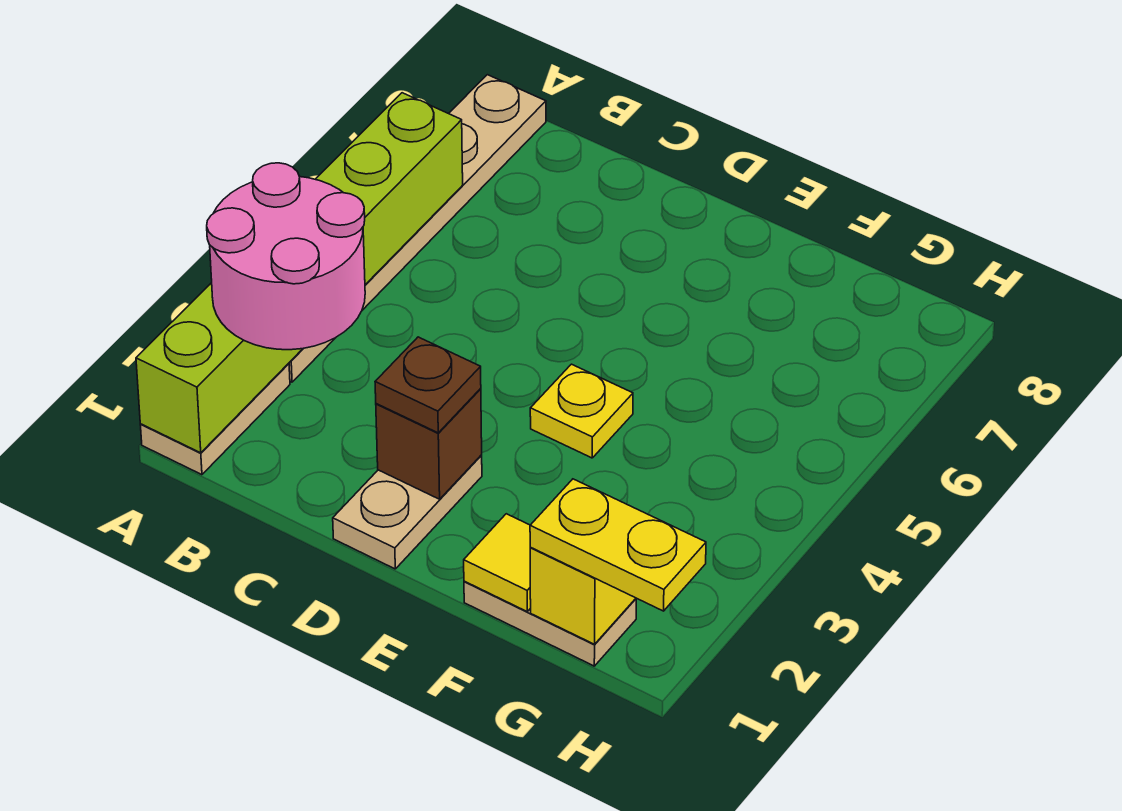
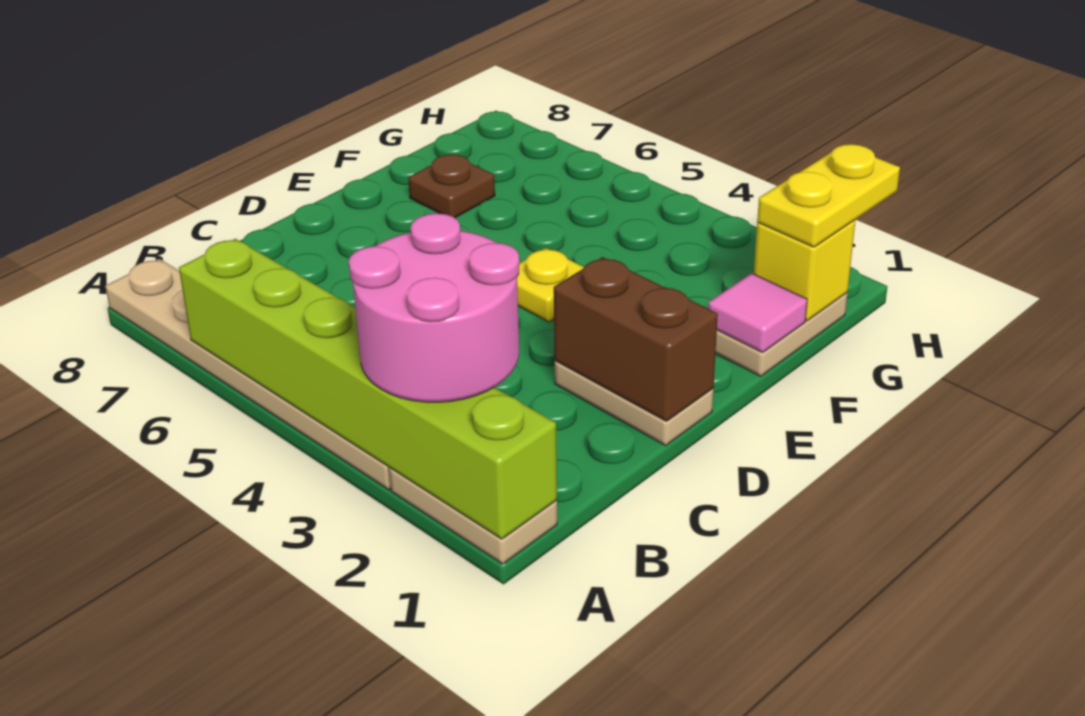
brown brick D2 level 2 -> brown brick D1:D2 level 2
brown plate D2 level 3 -> brown plate F7 level 1
yellow tile F1 level 2 -> pink tile F1 level 2

